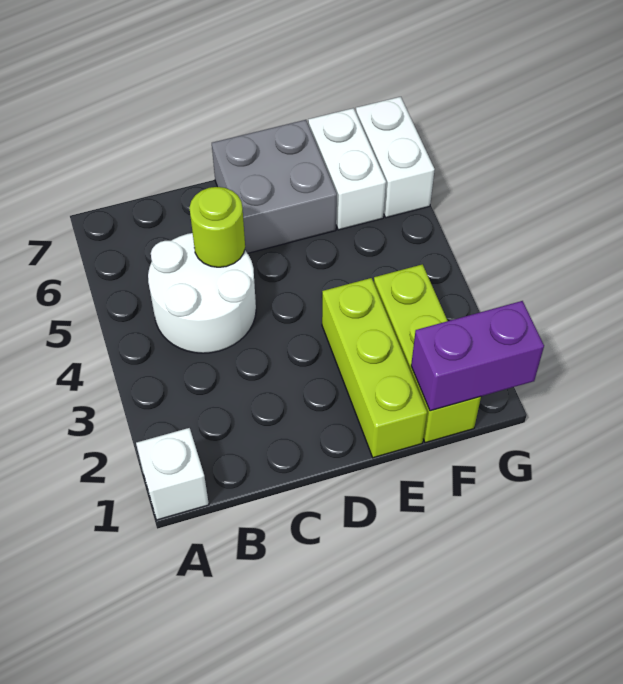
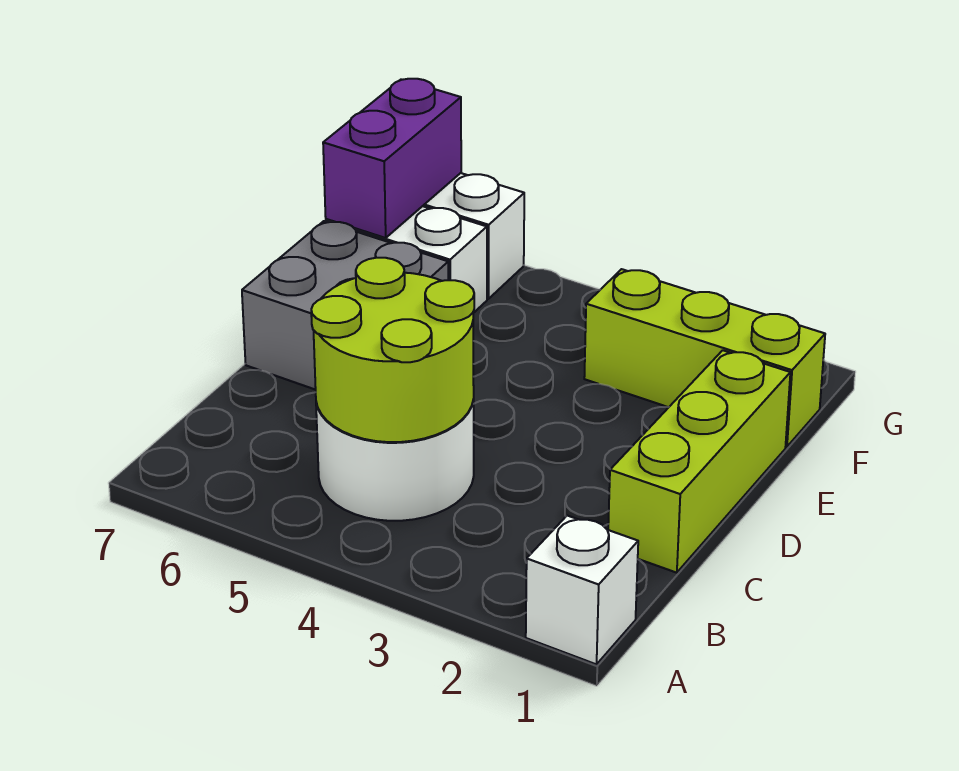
lime round brick C5 level 2 -> lime round brick B4:C5 level 2
lime brick E1:E3 level 1 -> lime brick C1:E1 level 1
purple brick F1:G1 level 2 -> purple brick F7:G7 level 2

